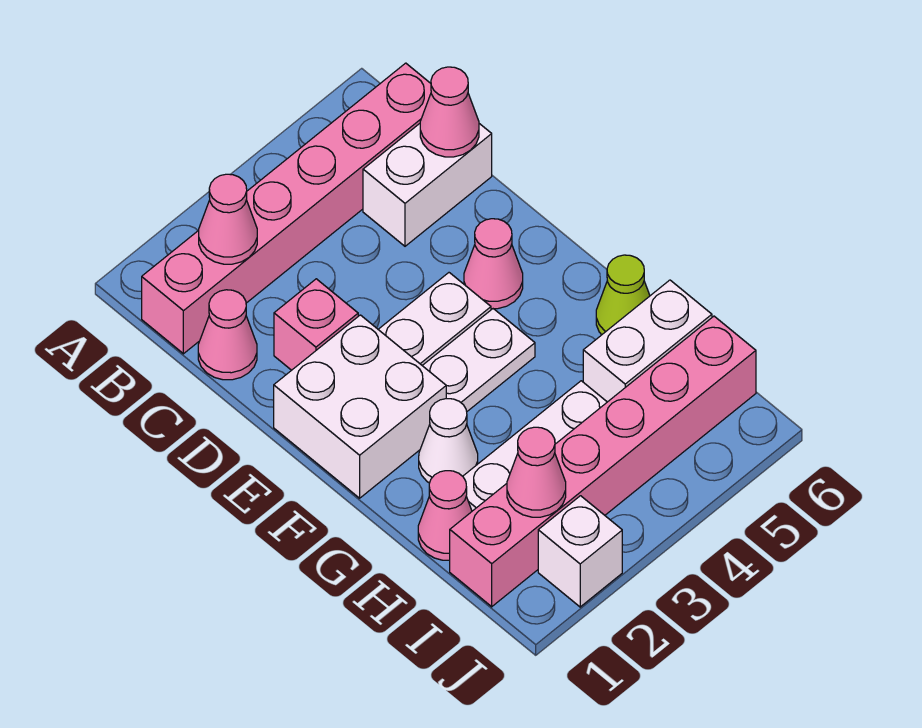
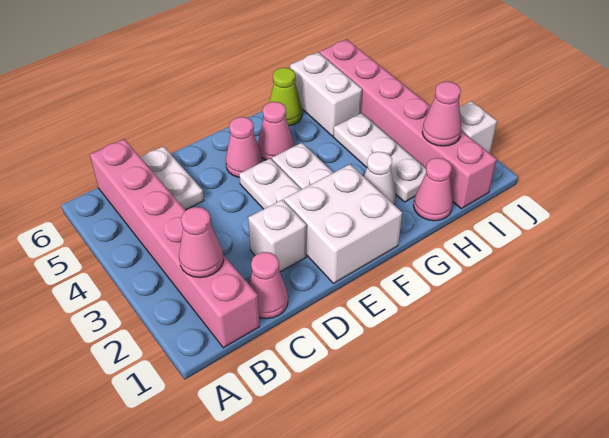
white brick C5:C6 level 1 -> white plate C5:C6 level 1
pink cone C6 level 2 -> pink cone F5 level 1
pink brick D2 level 1 -> white brick D2 level 1

